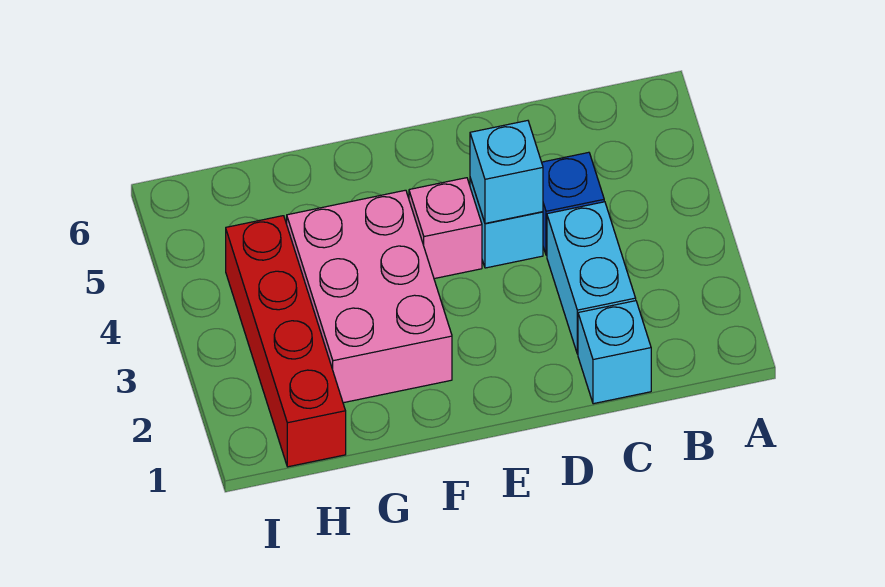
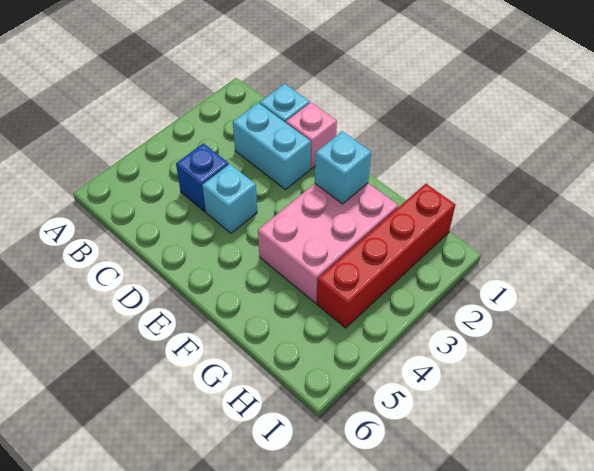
cyan brick C2:C3 level 1 -> cyan brick C2:D2 level 1
cyan brick D4 level 2 -> cyan brick F2 level 2
pink brick E4 level 1 -> pink brick D1 level 1

